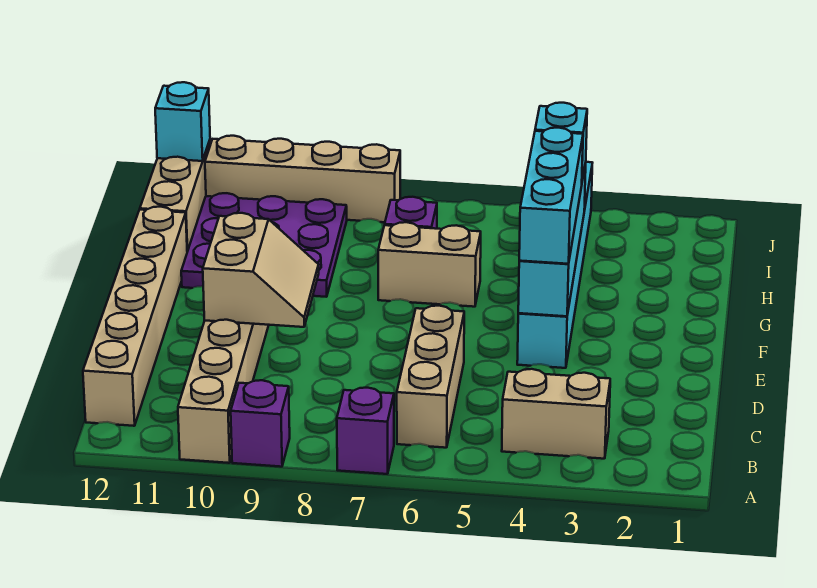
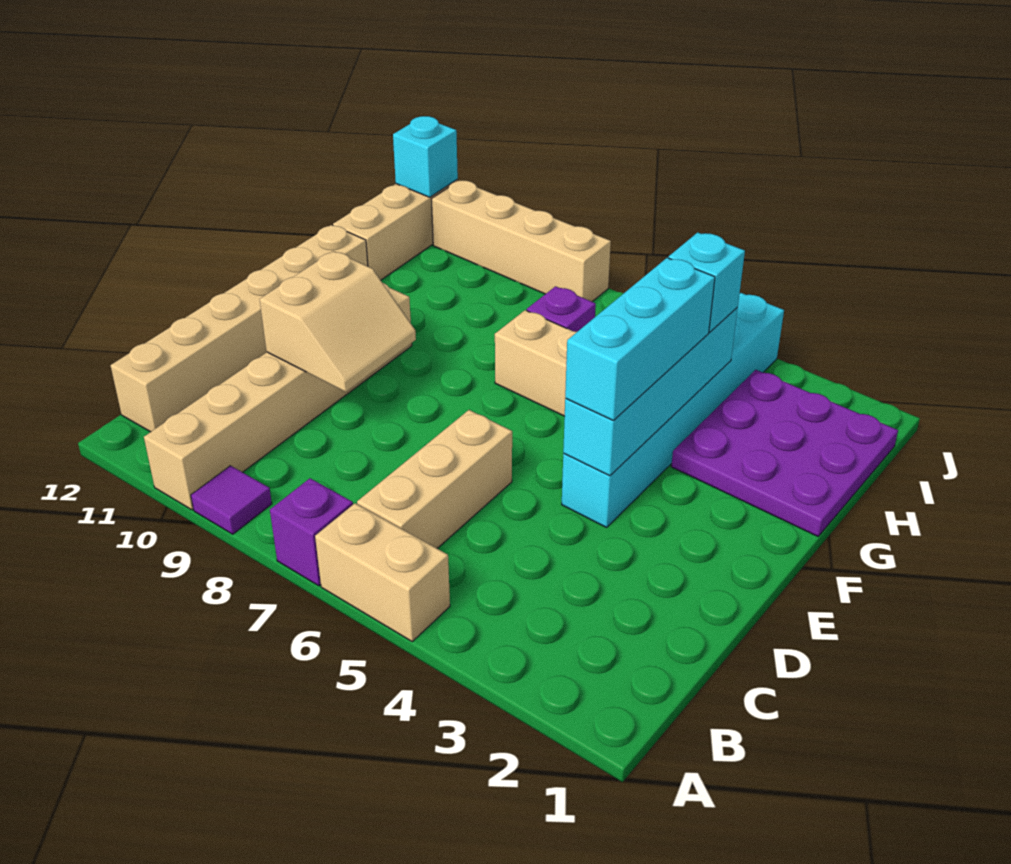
purple brick A9 level 1 -> purple tile A9 level 1
tan brick B3:B4 level 1 -> tan brick A5:A6 level 1
purple plate G9:I11 level 1 -> purple plate G1:I3 level 1

